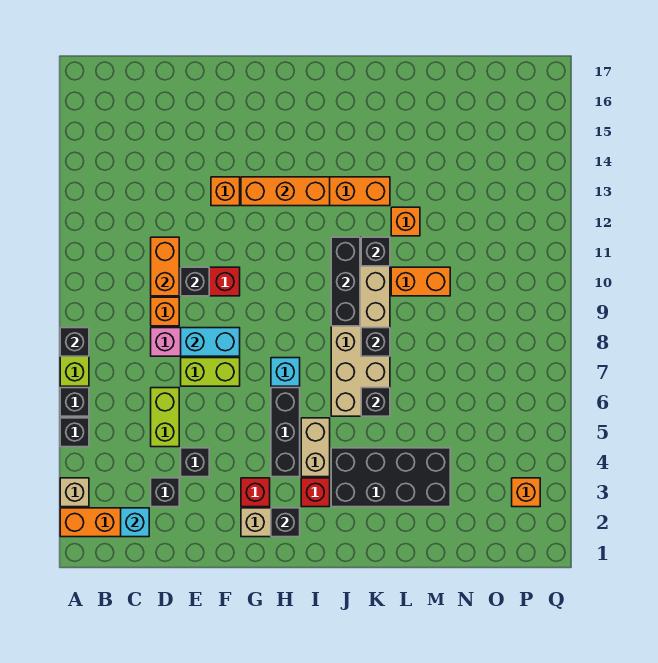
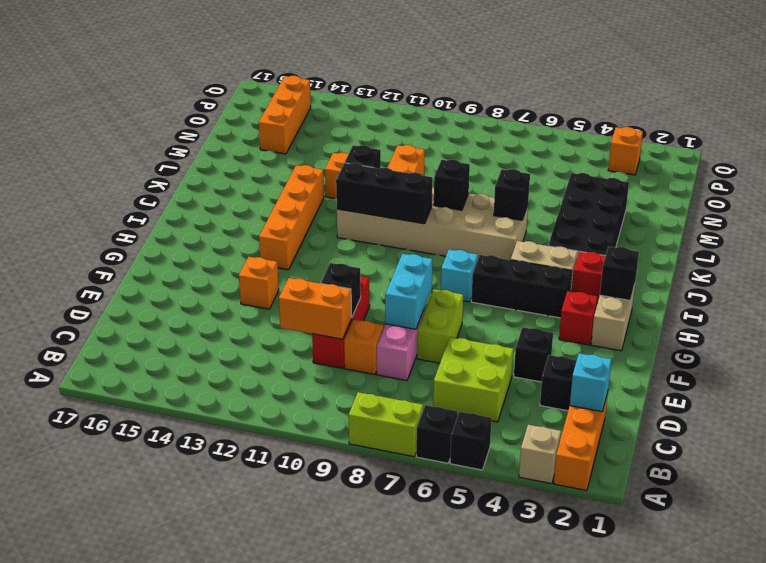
black brick A8 level 2 -> none
lime brick D5:D6 level 1 -> lime brick C5:D6 level 1
orange brick G13:I13 level 2 -> orange brick N15:P15 level 1

